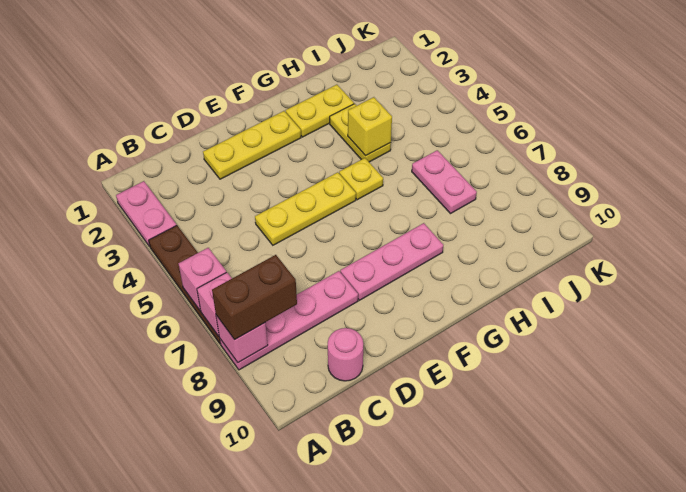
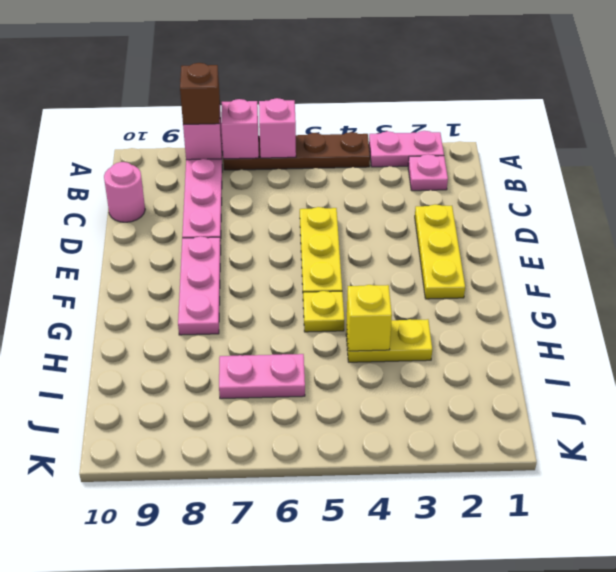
brown brick A8:B8 level 3 -> brown brick A8 level 3
none -> pink plate B2 level 1
yellow plate G2:H2 level 1 -> none

